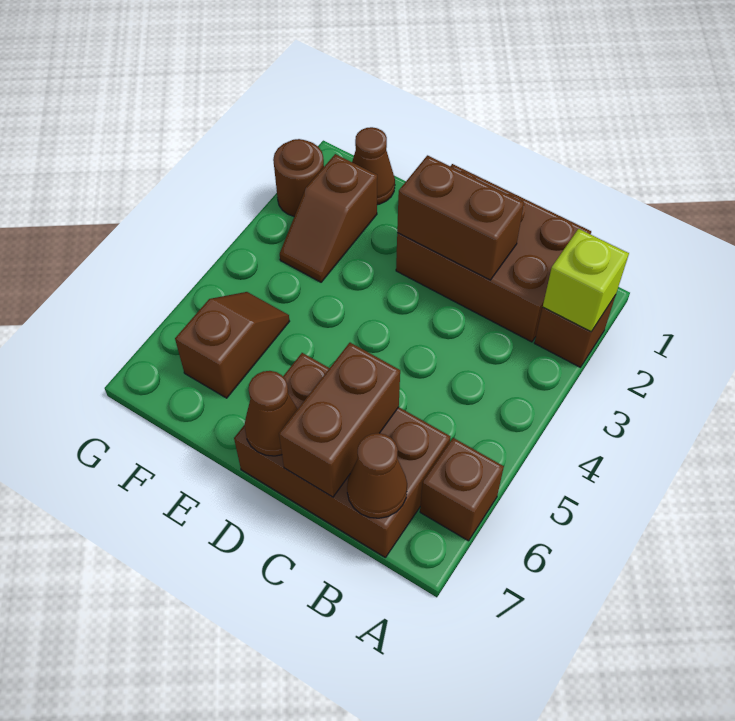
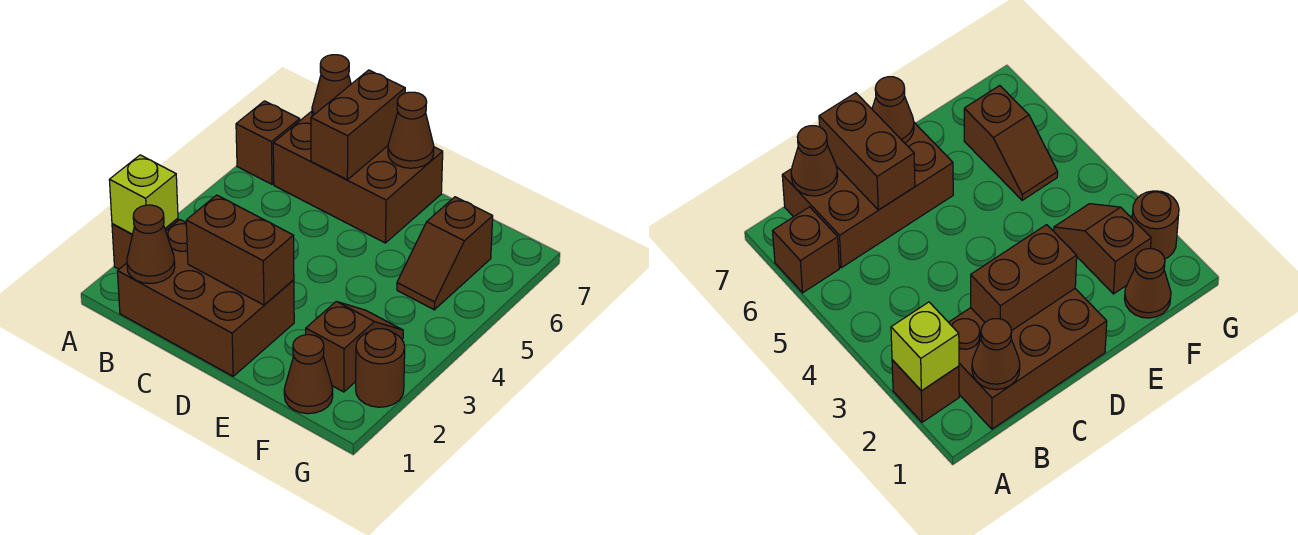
none -> brown cone B1 level 2

